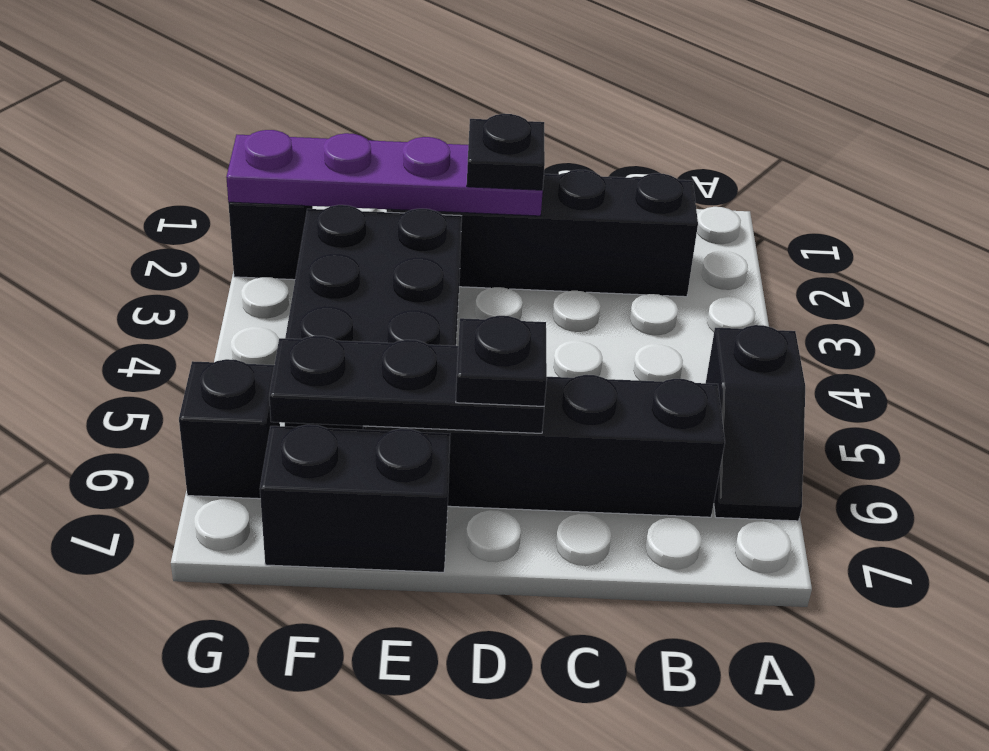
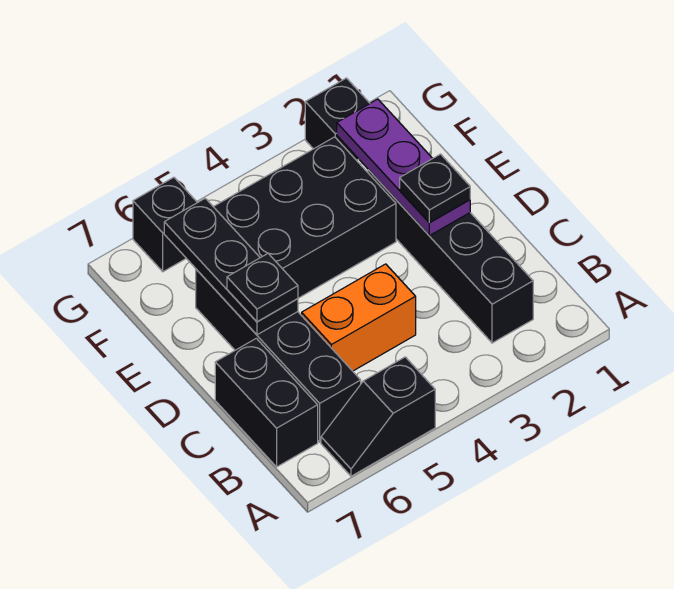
none -> orange brick C4:C5 level 1
purple plate D2:G2 level 2 -> purple plate D2:F2 level 2
black brick E7:F7 level 1 -> black brick B7:C7 level 1

